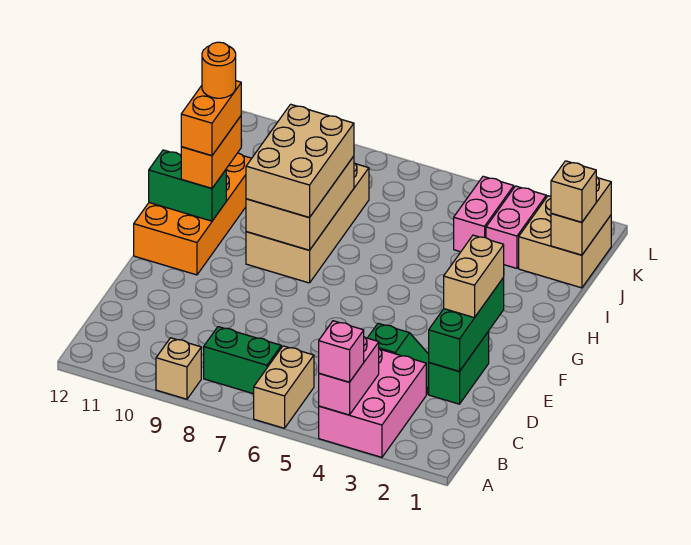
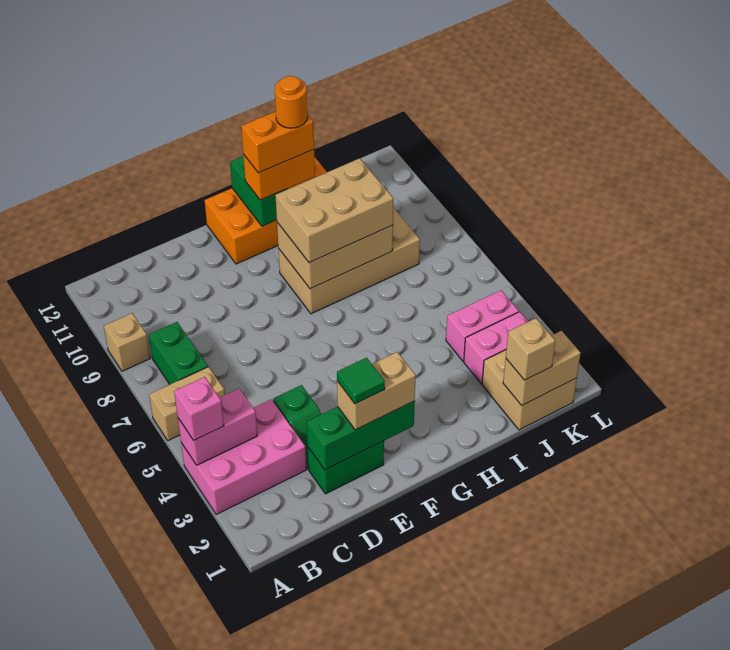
none -> green tile E2 level 4

